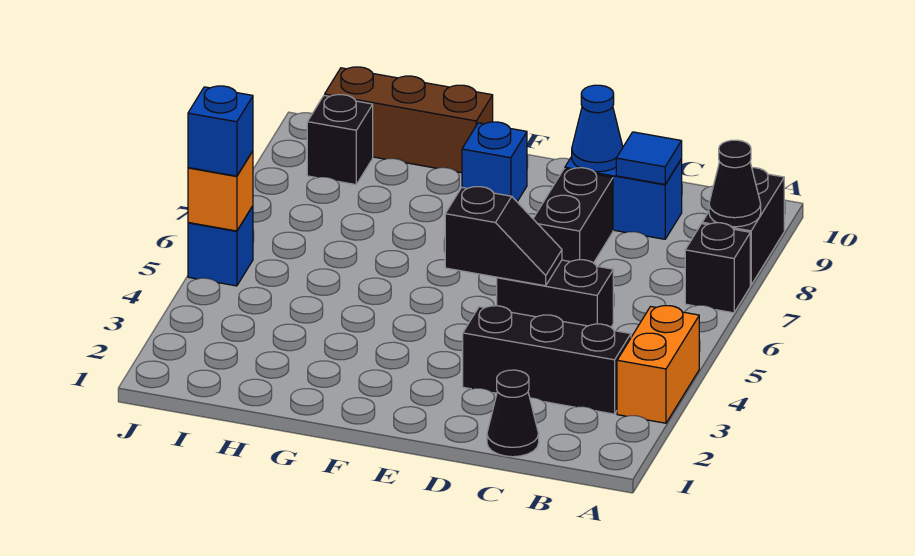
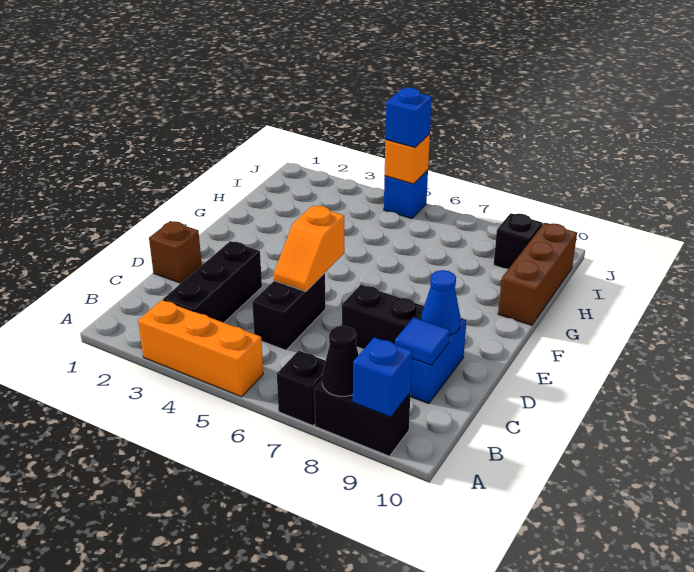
orange brick A3:A4 level 1 -> orange brick A3:A5 level 1
black cone C1 level 1 -> none
none -> brown brick D1 level 1
black slope D5:E5 level 2 top E -> orange slope D5:E5 level 2 top E
blue brick F9 level 1 -> blue brick A9 level 2

